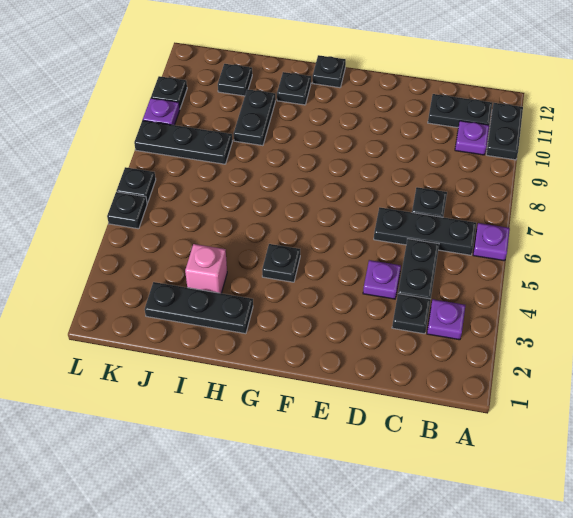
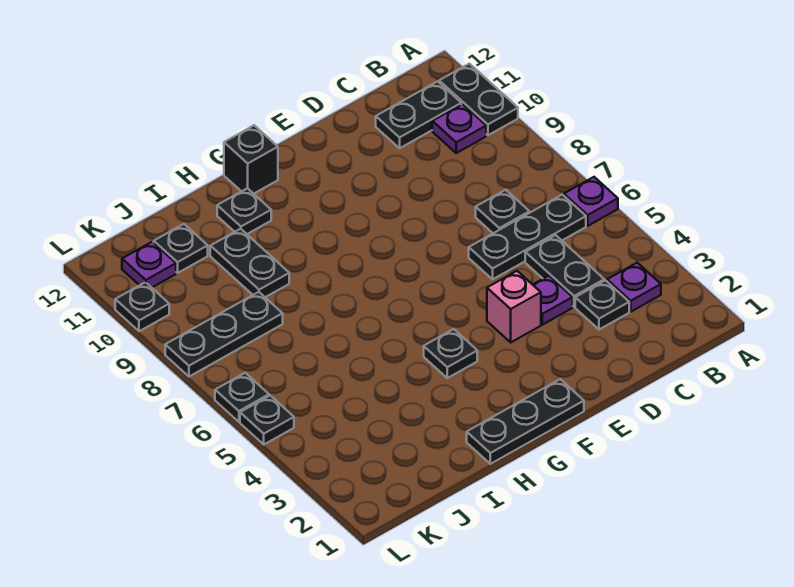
black plate G12 level 1 -> black brick G12 level 1
black plate H2:J2 level 1 -> black plate F1:H1 level 1
pink brick I3 level 1 -> pink brick E4 level 1
purple plate L9 level 1 -> purple plate K11 level 1

